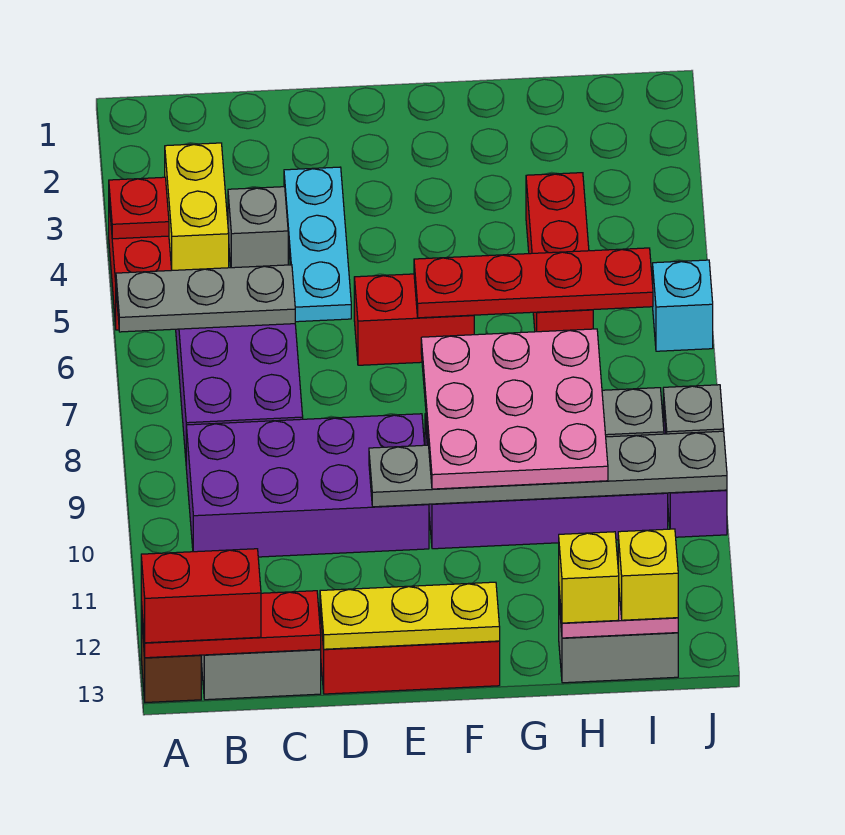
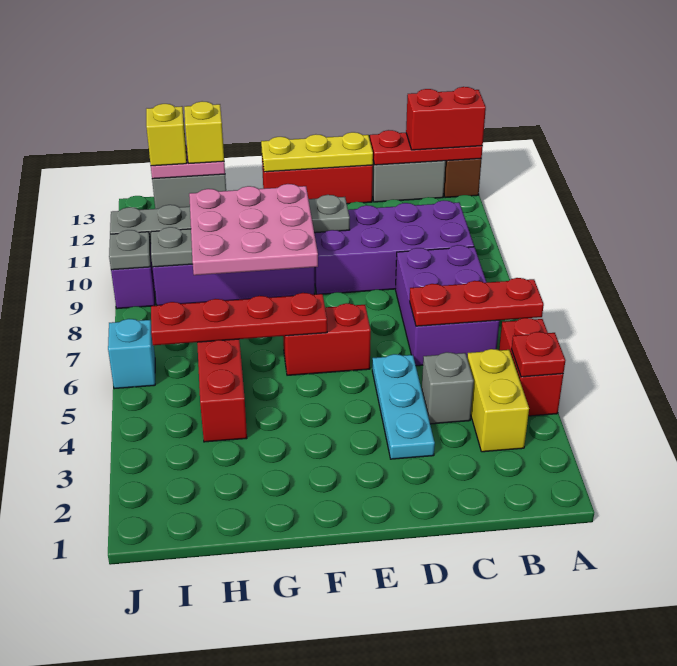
grey plate A6:C6 level 2 -> red plate A6:C6 level 2

